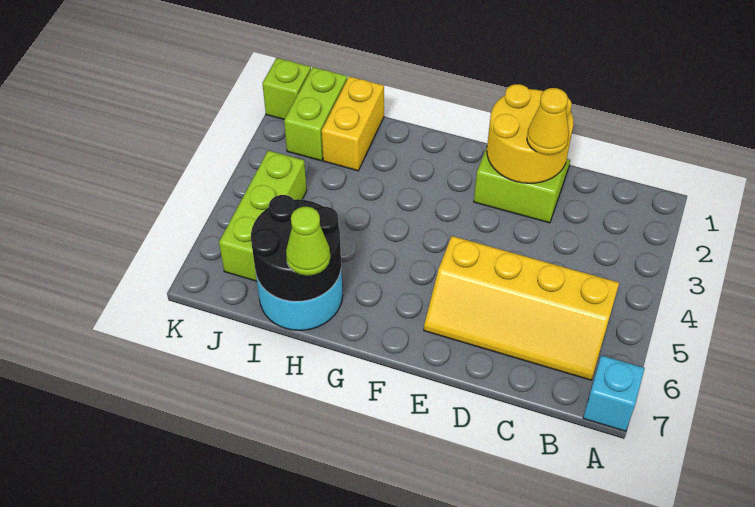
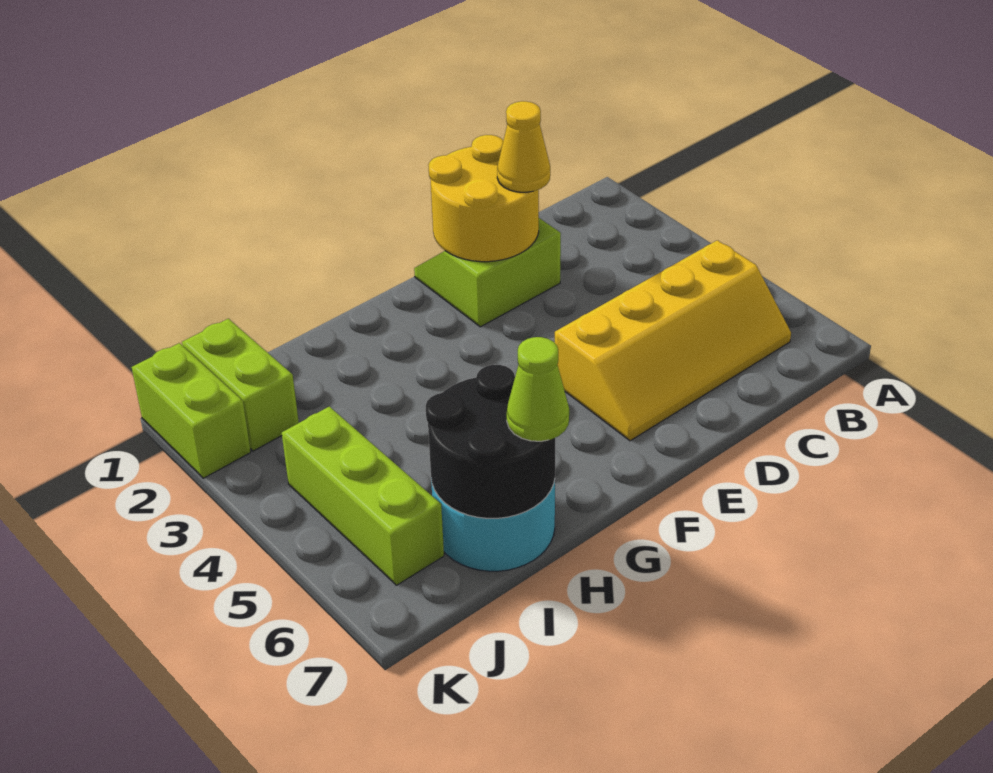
cyan brick A7 level 1 -> none
yellow brick I1:I2 level 1 -> none
lime brick K1 level 1 -> lime brick K1:K2 level 1

